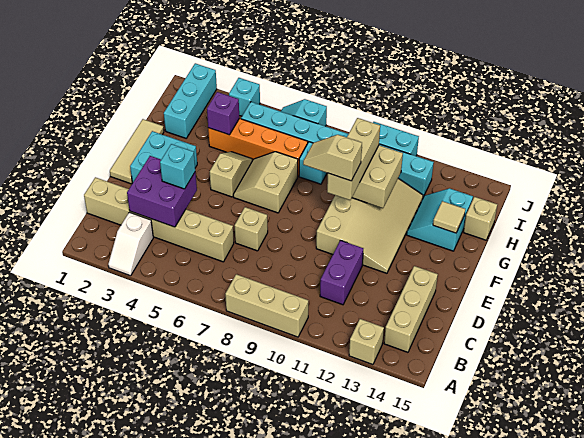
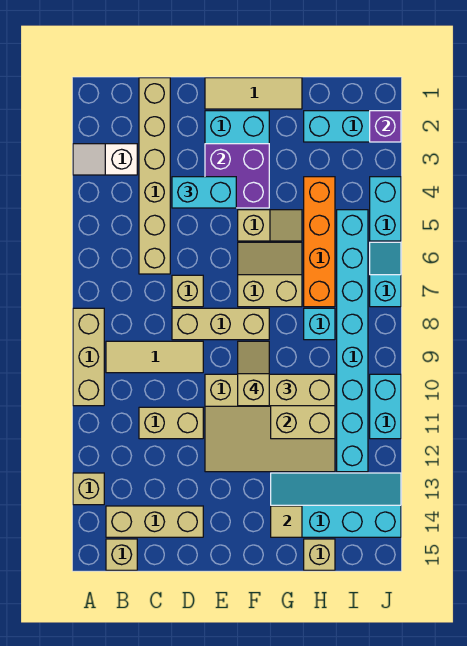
none -> tan tile B9:D9 level 1
none -> tan brick B15 level 1
purple brick C3:D4 level 2 -> purple brick E3:F4 level 2
purple brick C11:D11 level 1 -> tan brick C11:D11 level 1
cyan brick D4 level 3 -> cyan brick D4:E4 level 3
none -> tan brick D8:F8 level 1
cyan slope G13:H14 level 1 top 14 -> cyan slope G13:J14 level 1 top 14
purple brick H4 level 2 -> purple brick J2 level 2
cyan brick J4 level 1 -> cyan brick J4:J5 level 1

